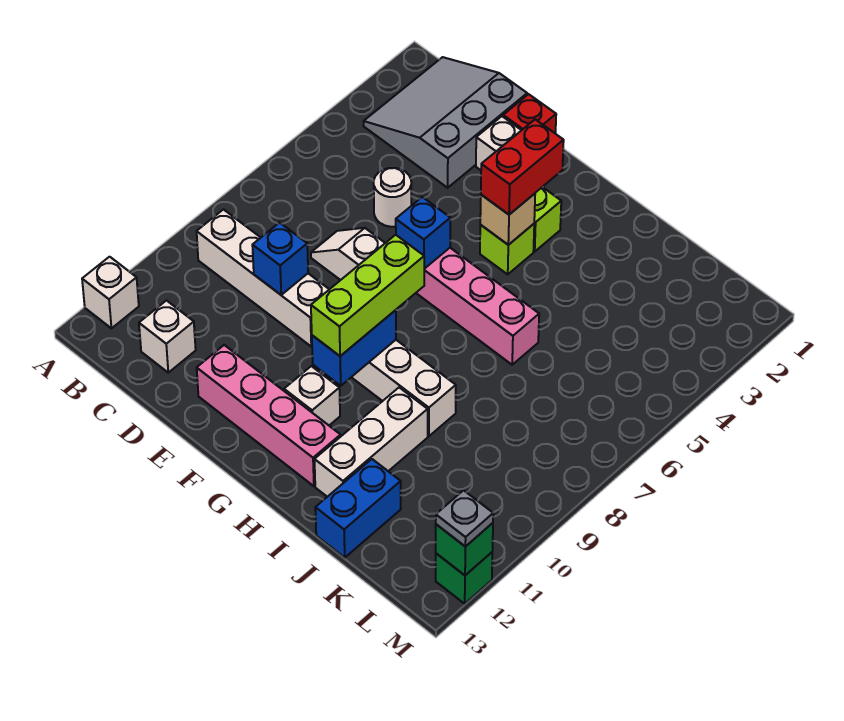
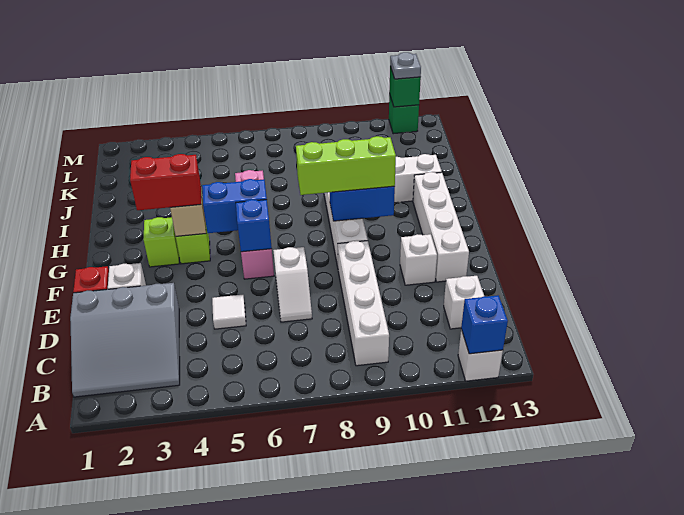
white round brick D5 level 1 -> white tile D5 level 1
blue brick D9 level 2 -> blue brick A12 level 2
pink brick E12:H12 level 1 -> white brick E12:H12 level 1
white brick G11 level 1 -> white brick E11 level 1
blue brick J12:J13 level 1 -> blue brick G5:G6 level 2

